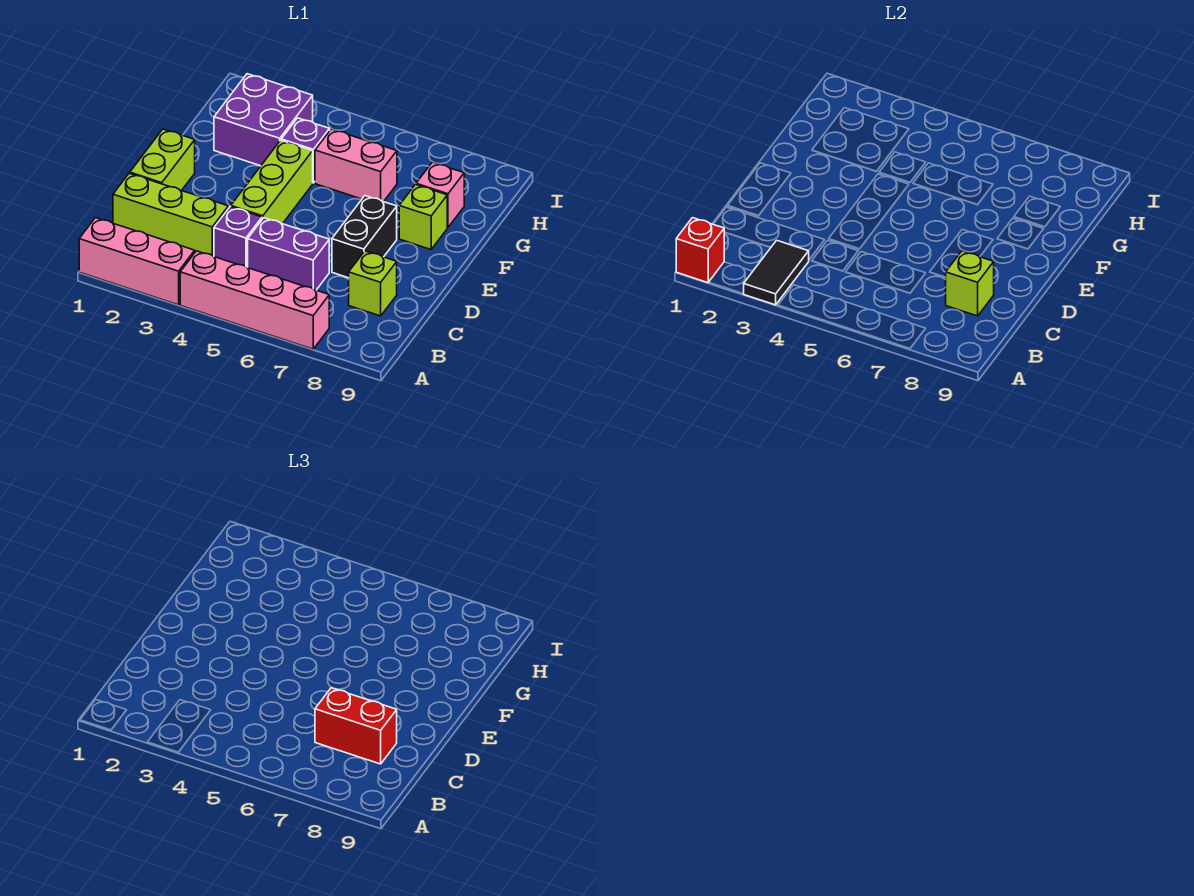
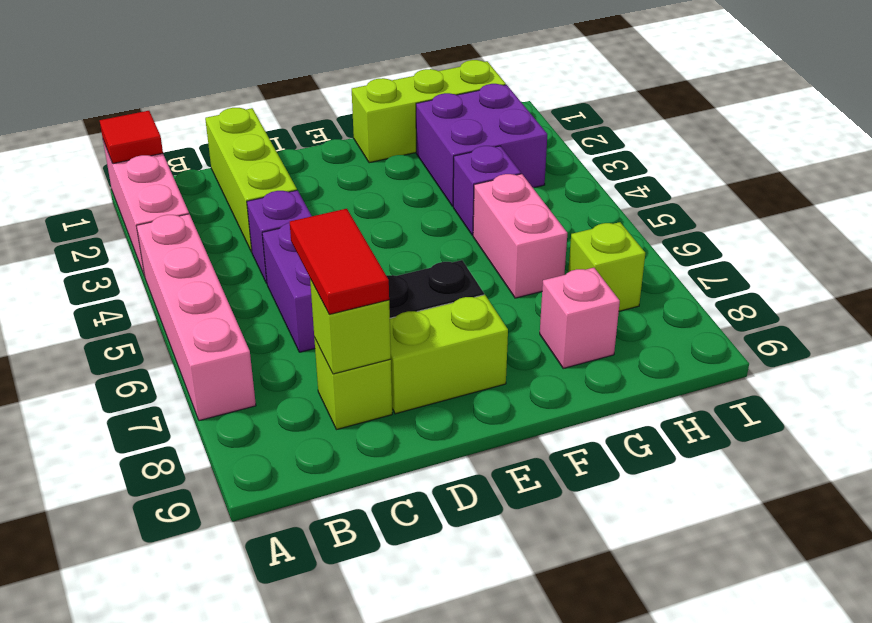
red brick A1 level 2 -> red tile A1 level 2
black tile A3:B3 level 2 -> none
red brick C7:C8 level 3 -> red tile C7:C8 level 3
lime brick D1:E1 level 1 -> lime brick D8:E8 level 1
lime brick D4:F4 level 1 -> lime brick F1:H1 level 1
lime brick F8 level 1 -> lime brick H7 level 1

